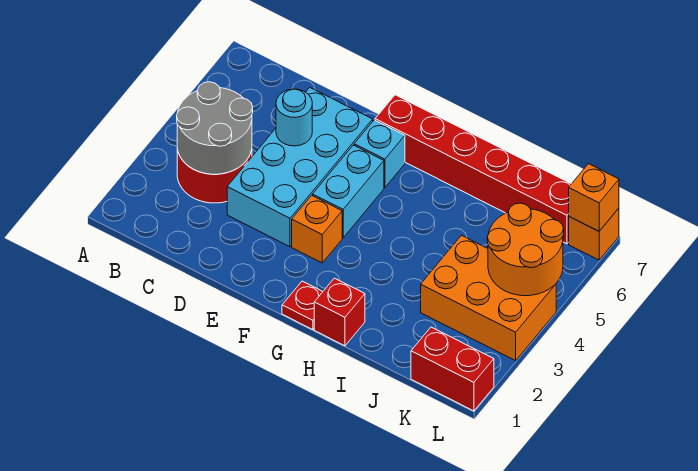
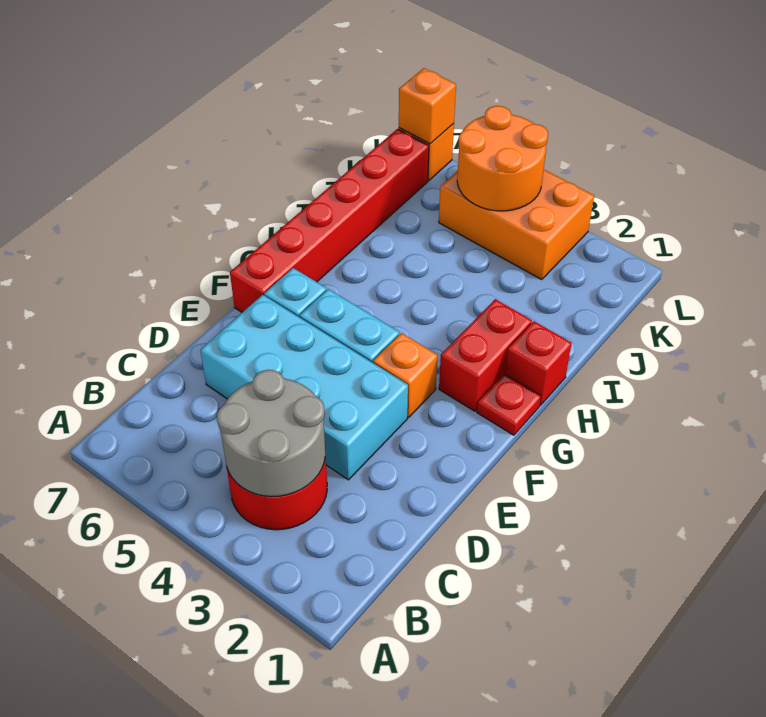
cyan round brick D5 level 2 -> none
orange brick J3:L4 level 1 -> orange brick K3:L5 level 1
red brick K1:L1 level 1 -> red brick G2:H2 level 1

